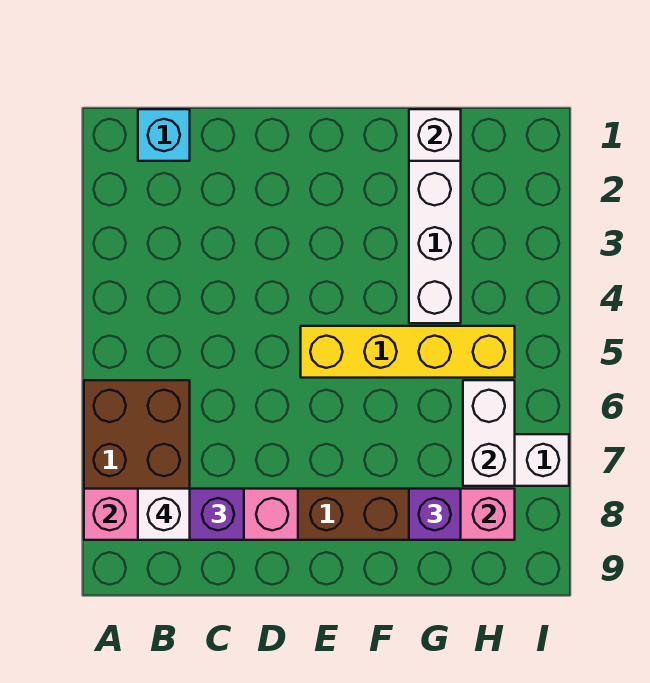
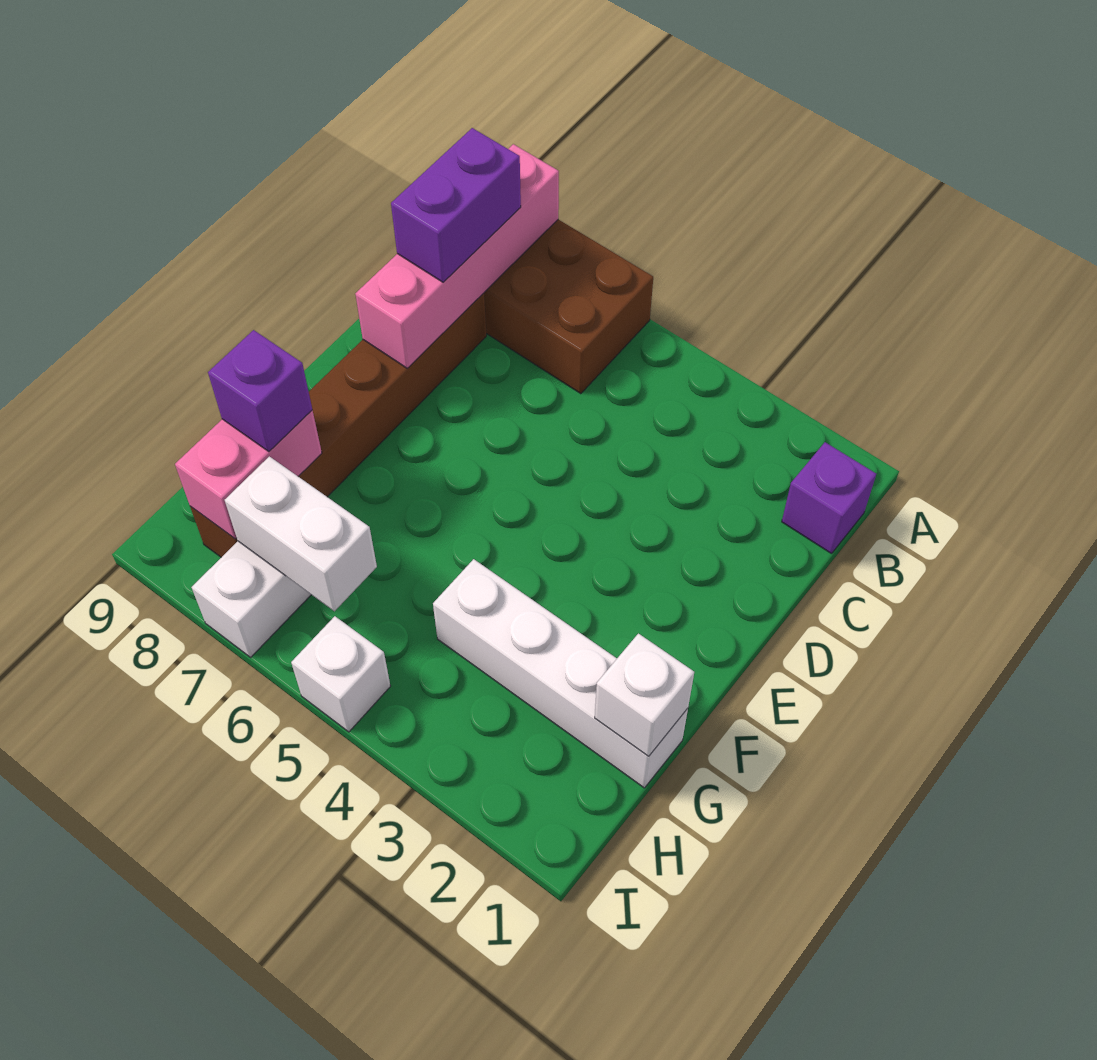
cyan brick B1 level 1 -> purple brick B1 level 1
white brick B8 level 4 -> white brick I5 level 1
yellow brick E5:H5 level 1 -> none

